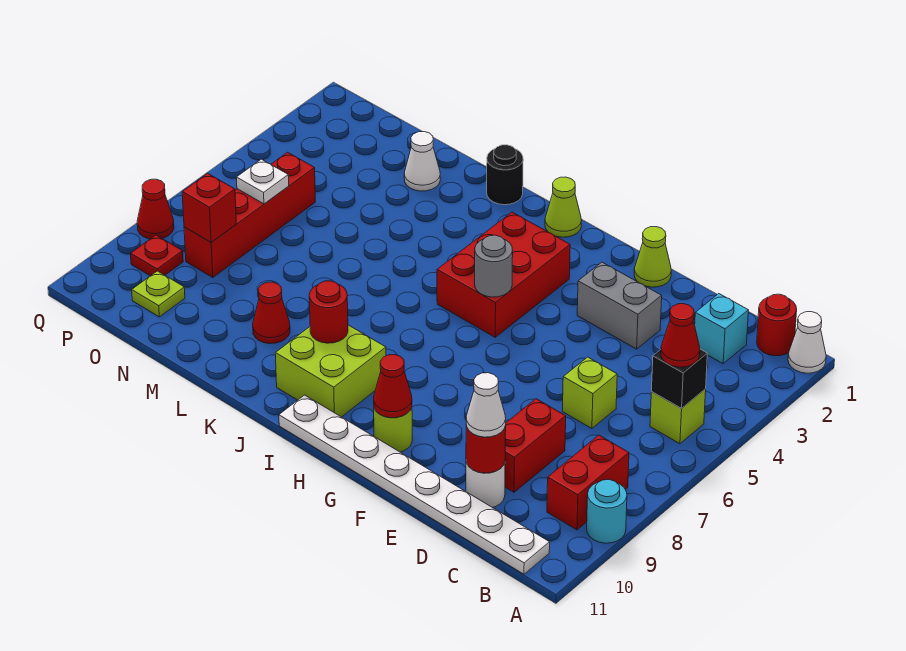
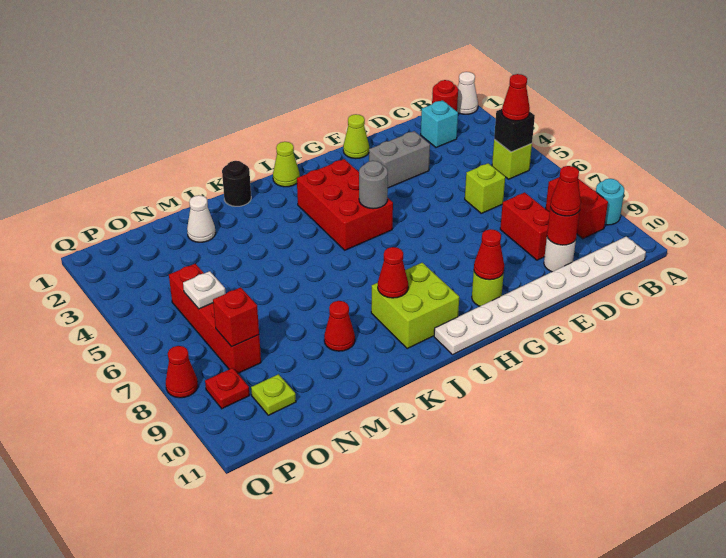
white cone D10 level 3 -> red cone D10 level 3
red round brick J9 level 2 -> red cone J9 level 2

